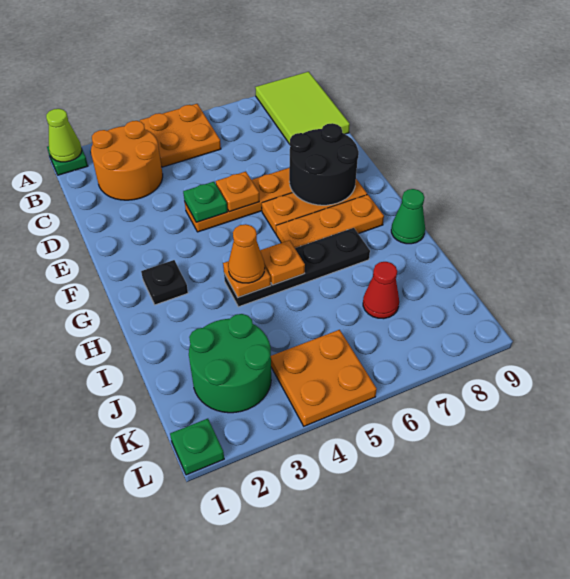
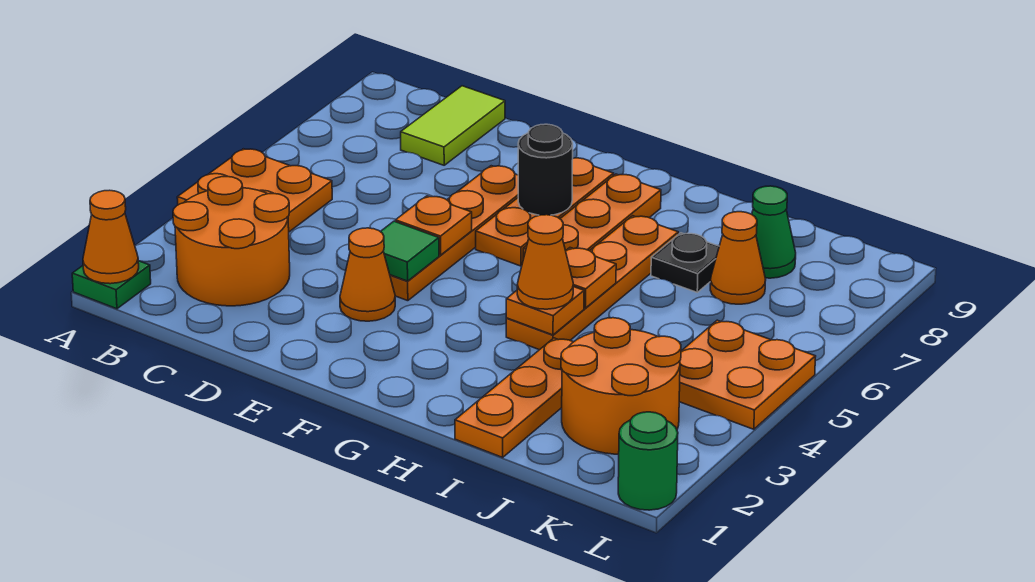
lime cone A1 level 2 -> orange cone A1 level 2
lime tile A8:C9 level 1 -> lime tile C8:C9 level 1
none -> orange cone E3 level 1
green plate E4 level 2 -> green tile E4 level 2
black round brick E7:F8 level 2 -> black round brick F7 level 2
black plate G2 level 1 -> black plate I7 level 1
black plate H4:H7 level 1 -> orange plate H4:H7 level 1
green cone H9 level 1 -> green cone J8 level 1
none -> orange plate I1:I3 level 1
green round brick J2:K3 level 1 -> orange round brick J2:K3 level 1
red cone J7 level 1 -> orange cone J7 level 1
green plate L1 level 1 -> green round brick L1 level 1

